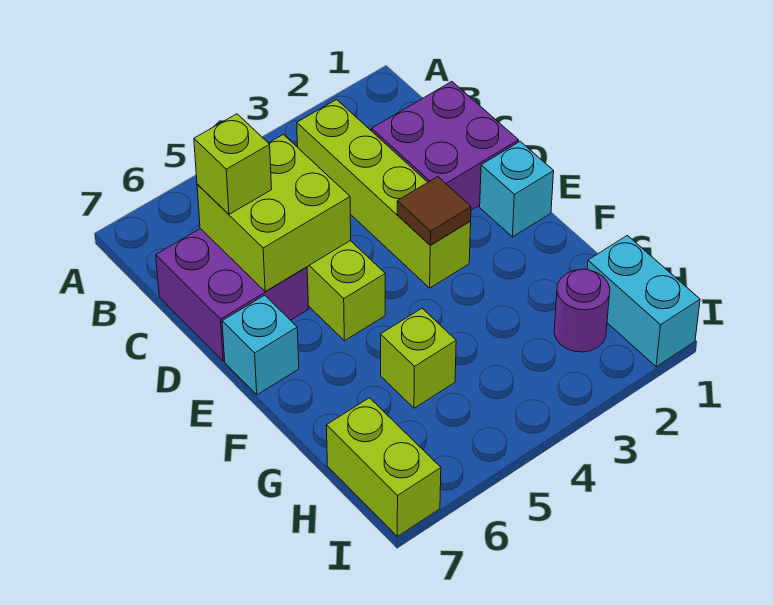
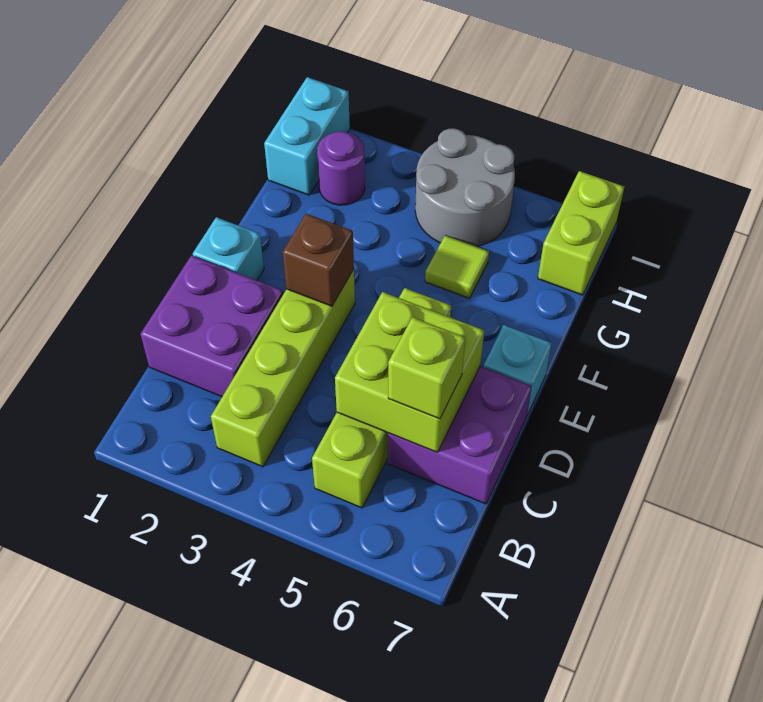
brown tile E3 level 2 -> brown brick E3 level 2
lime brick G5 level 1 -> lime tile G5 level 1
none -> grey round brick H4:I5 level 1

